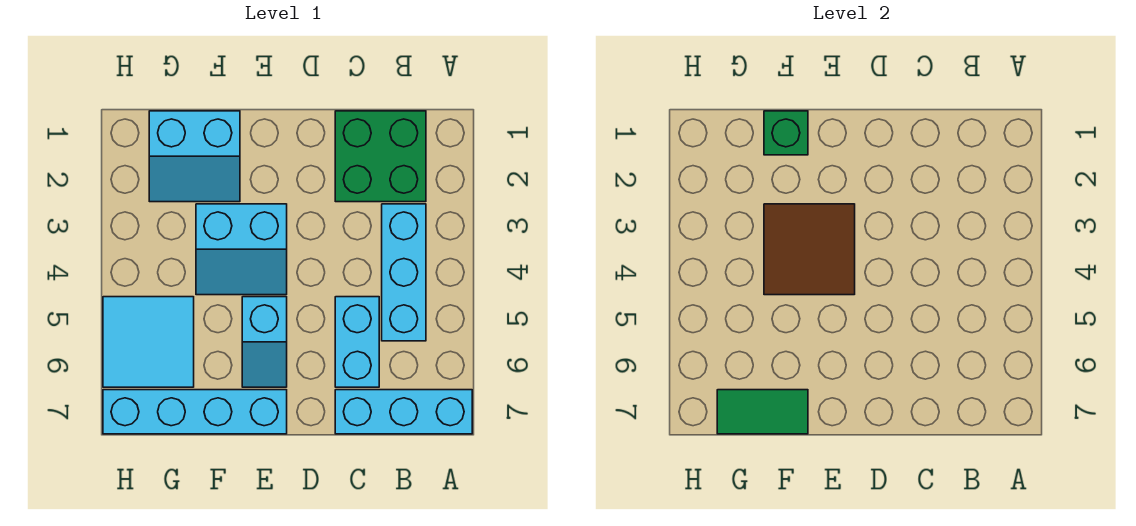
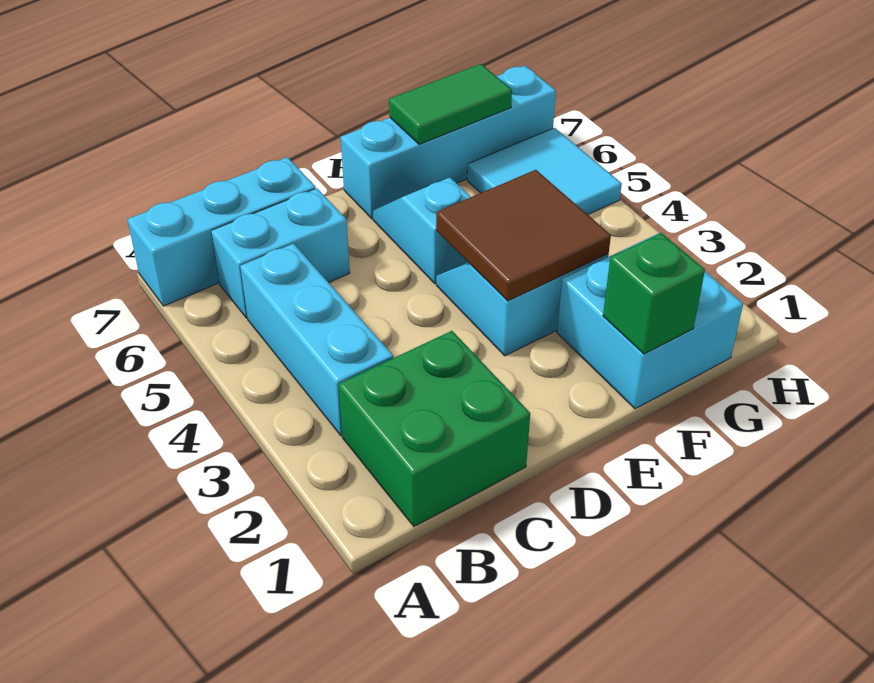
cyan brick C5:C6 level 1 -> cyan brick B6:C6 level 1
cyan slope F1:G2 level 1 top 1 -> cyan brick F1:G2 level 1

